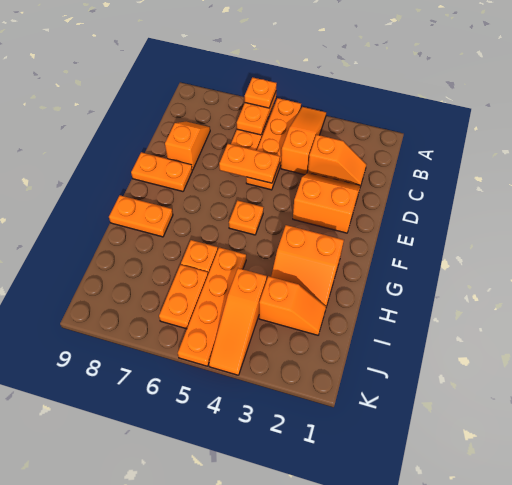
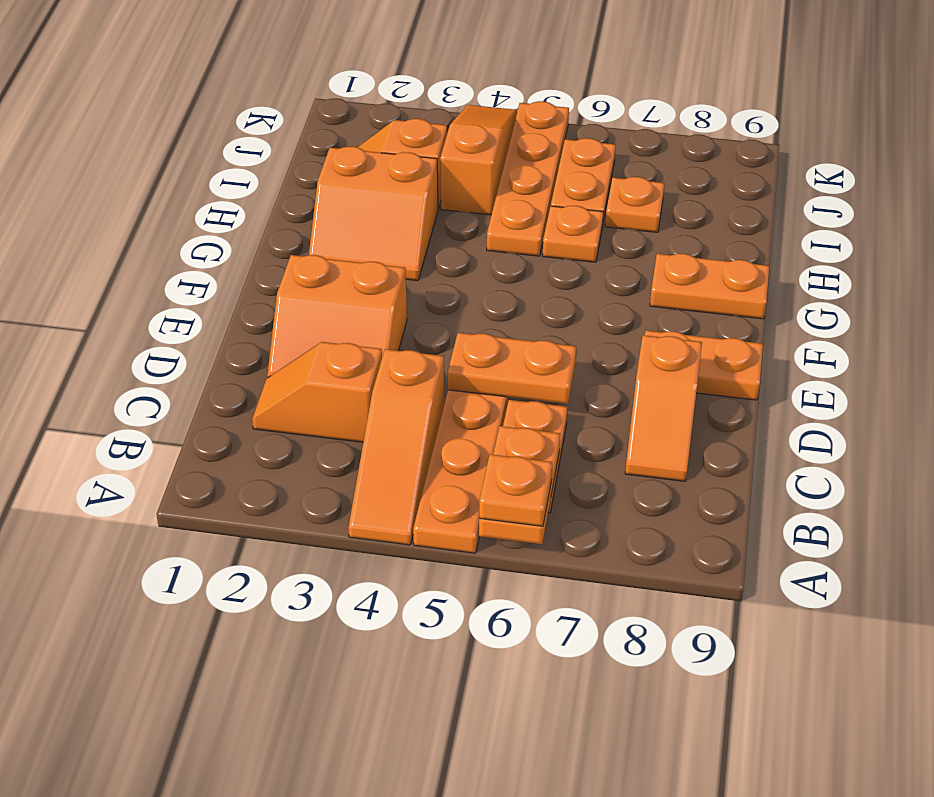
orange plate F5 level 1 -> orange plate I7 level 1
orange slope G2:H3 level 1 top G -> orange slope G2:H3 level 1 top H

